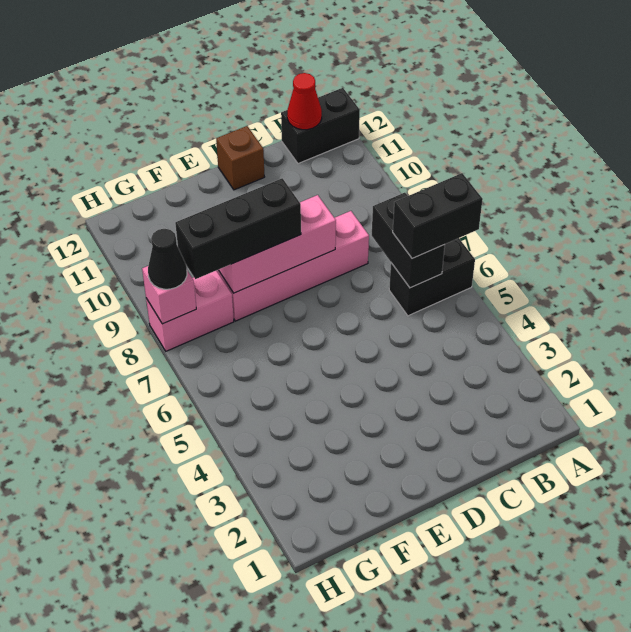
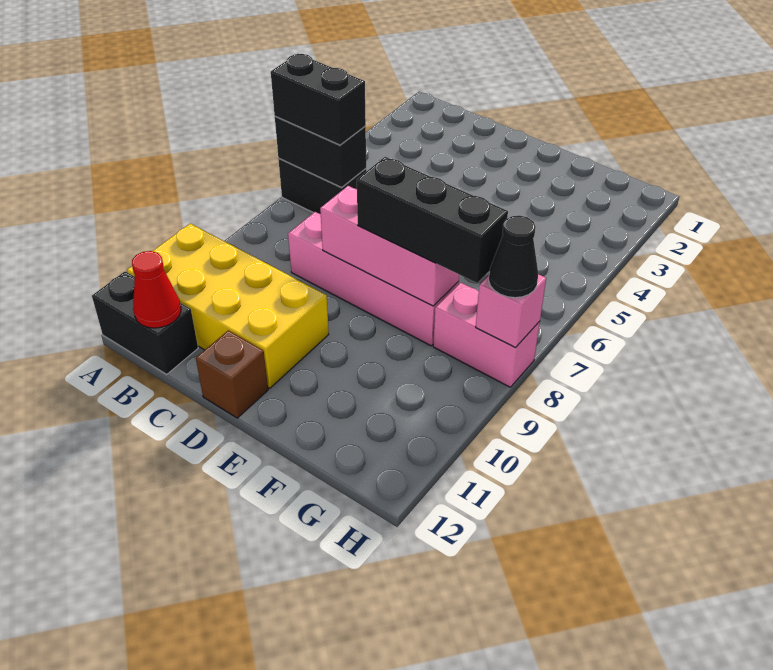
none -> yellow brick A10:D11 level 1
black brick B6:B7 level 2 -> black brick A6:B6 level 2

